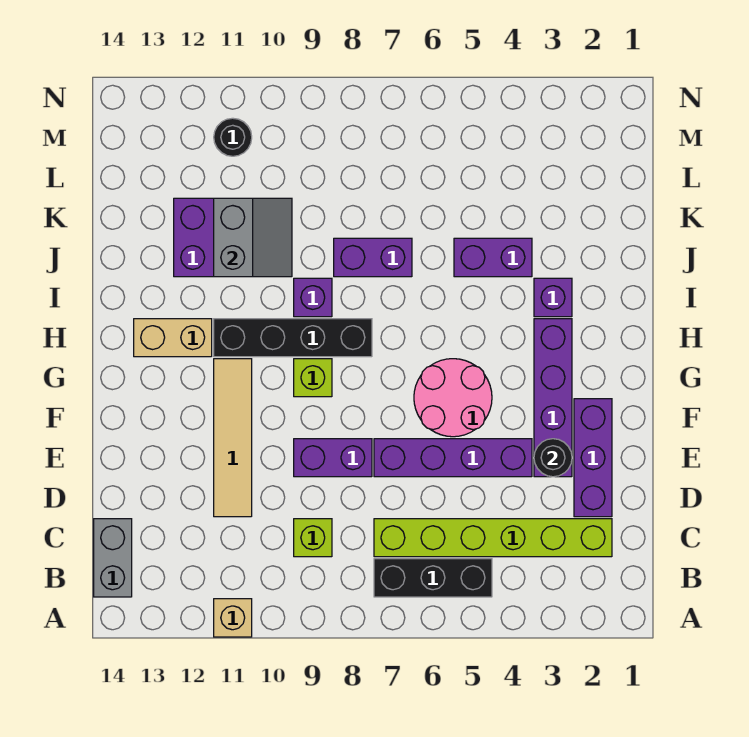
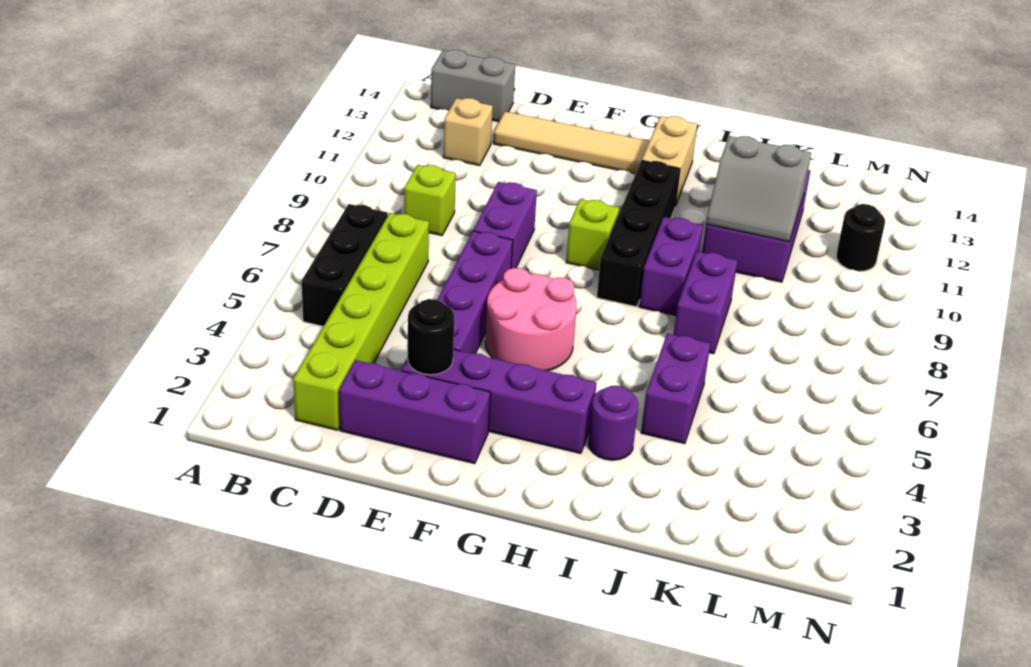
tan brick A11 level 1 -> tan brick C12 level 1
tan tile D11:G11 level 1 -> tan tile D13:G13 level 1
purple brick I3 level 1 -> purple round brick I3 level 1
purple brick I9 level 1 -> purple brick I8:I9 level 1

